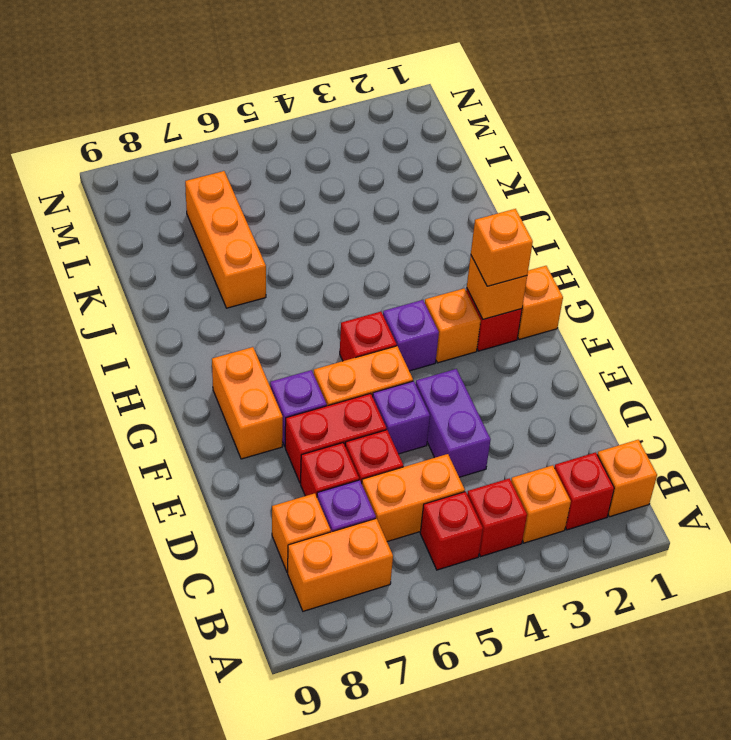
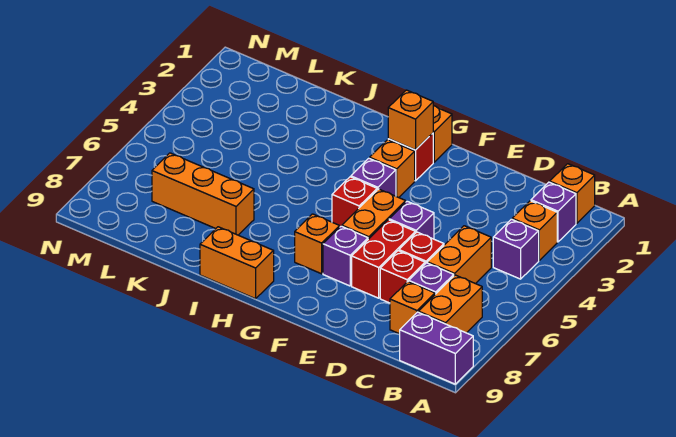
red brick B2 level 1 -> purple brick B2 level 1
red brick B4 level 1 -> purple brick B4 level 1
red brick B5 level 1 -> none
purple brick D4:E4 level 1 -> purple brick A9:B9 level 1
orange brick F8:G8 level 1 -> orange brick H9:I9 level 1
orange brick G2 level 3 -> orange brick G7 level 1

